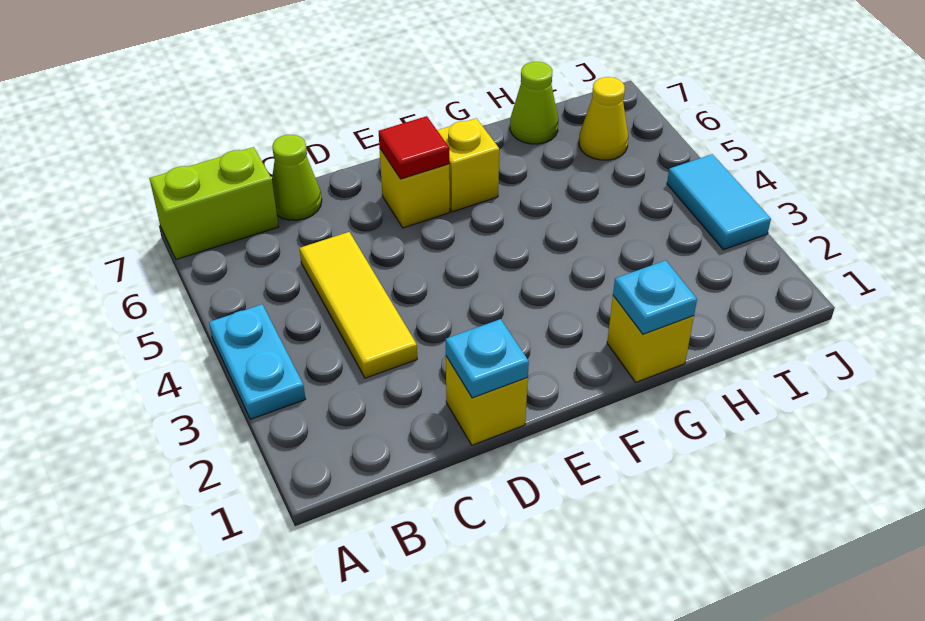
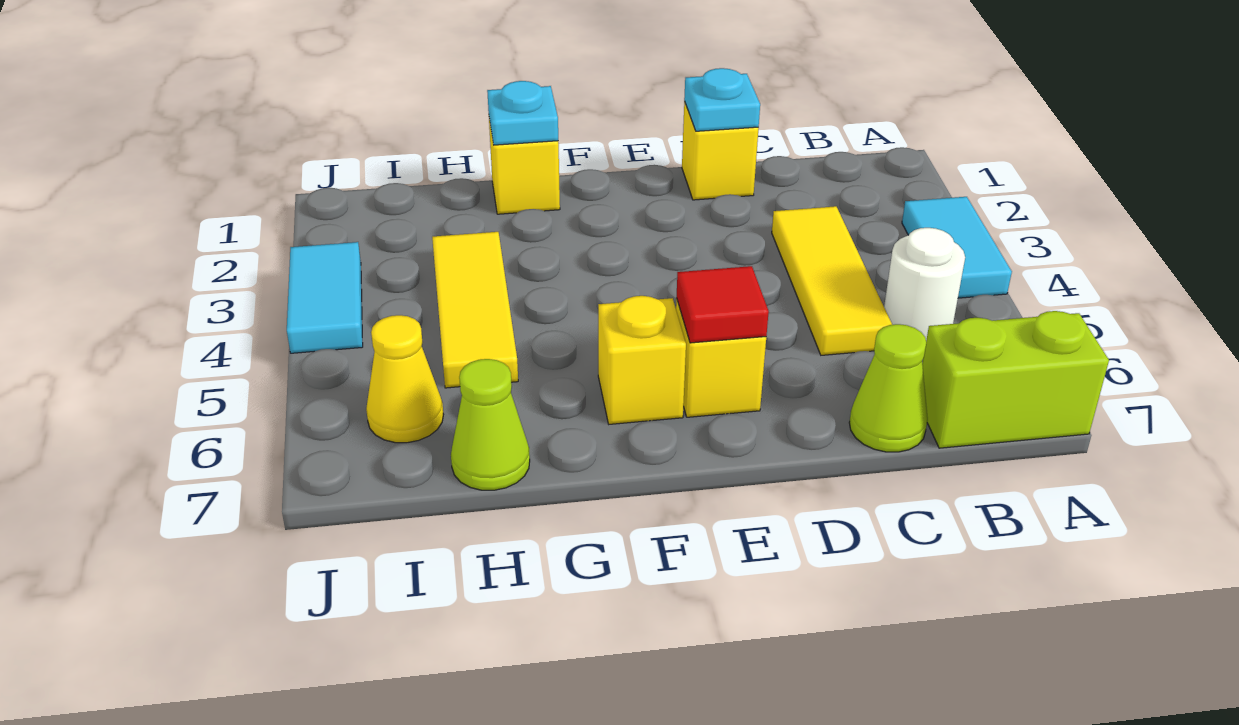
cyan plate A3:A4 level 1 -> cyan tile A3:A4 level 1
none -> white round brick B5 level 1
none -> yellow tile H3:H5 level 1

